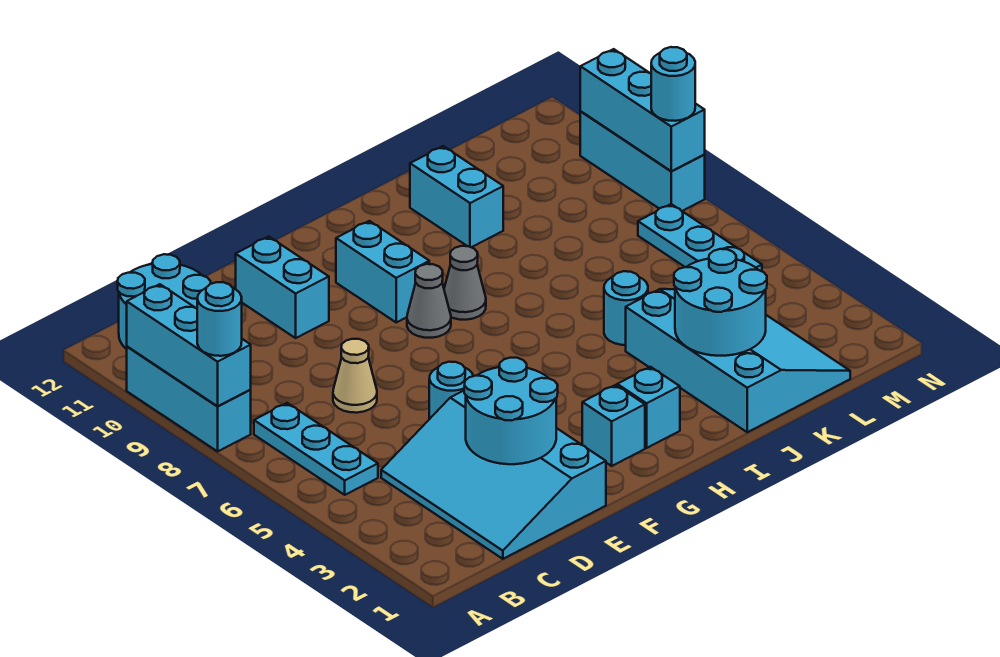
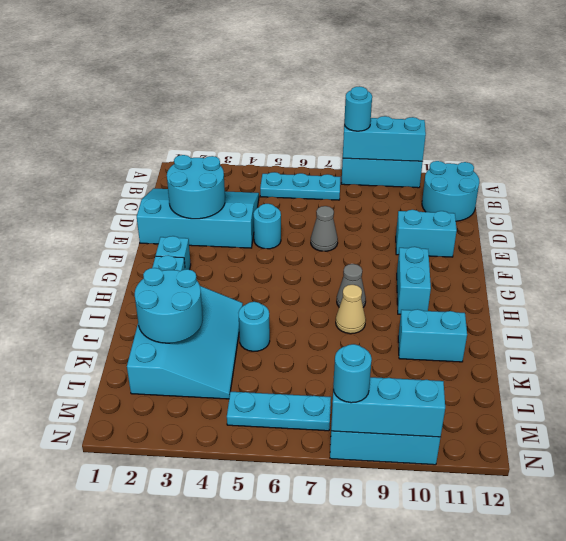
tan cone D7 level 1 -> tan cone I8 level 1
grey cone G8 level 1 -> grey cone E7 level 1
cyan brick G9:G10 level 1 -> cyan brick G10:H10 level 1
cyan slope J1:L4 level 1 top J -> cyan slope I2:L4 level 1 top 2

